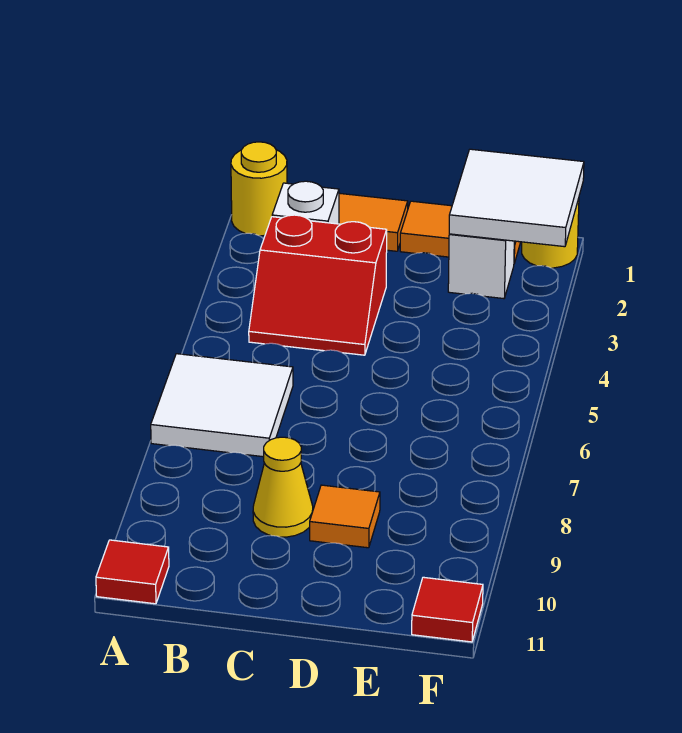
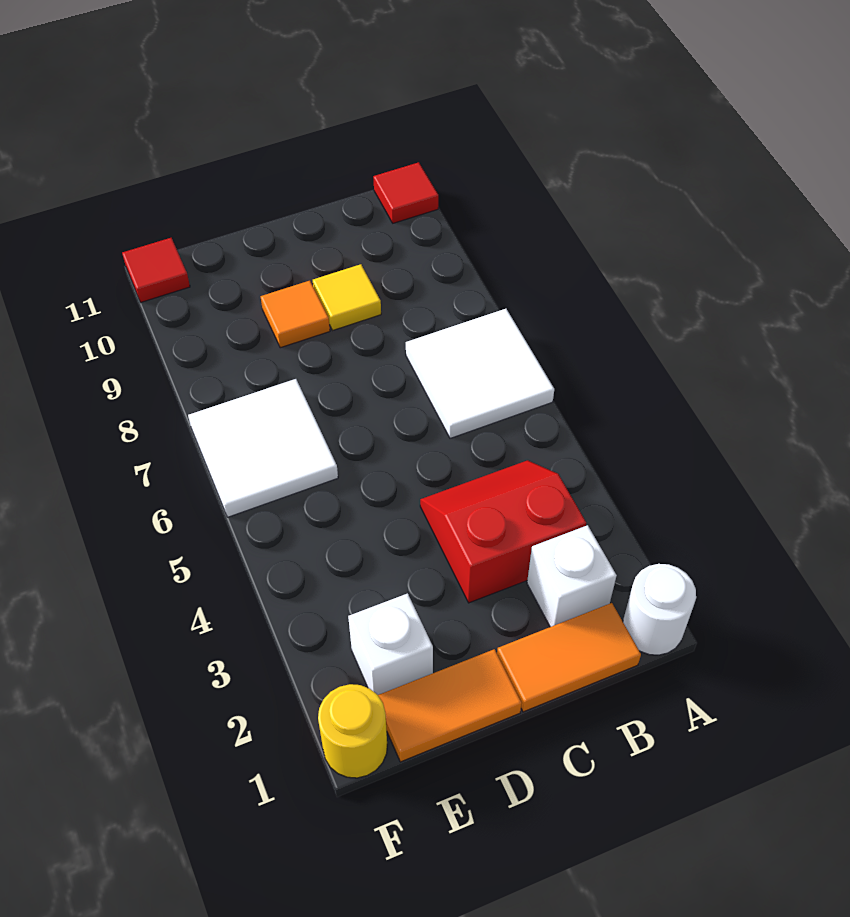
yellow round brick A1 level 1 -> white round brick A1 level 1
yellow cone C9 level 1 -> yellow tile C9 level 1
white tile E1:F2 level 2 -> white tile E6:F7 level 1

